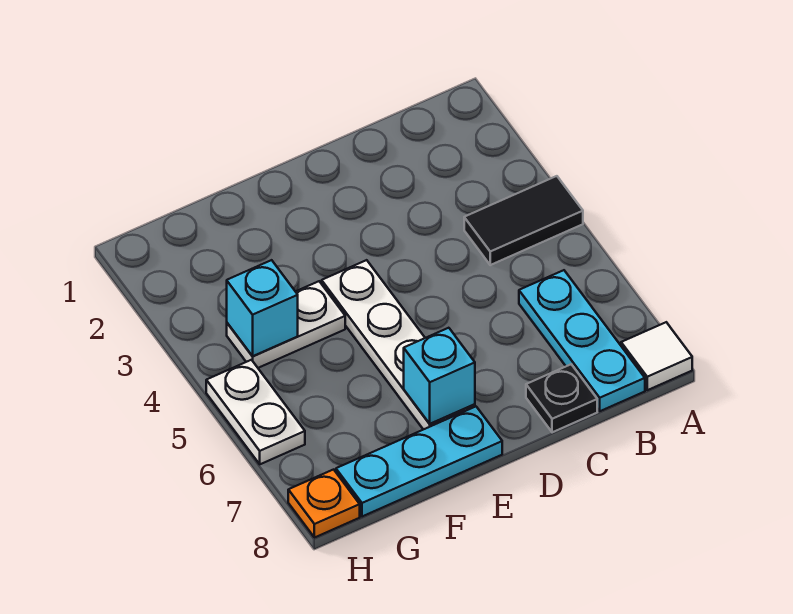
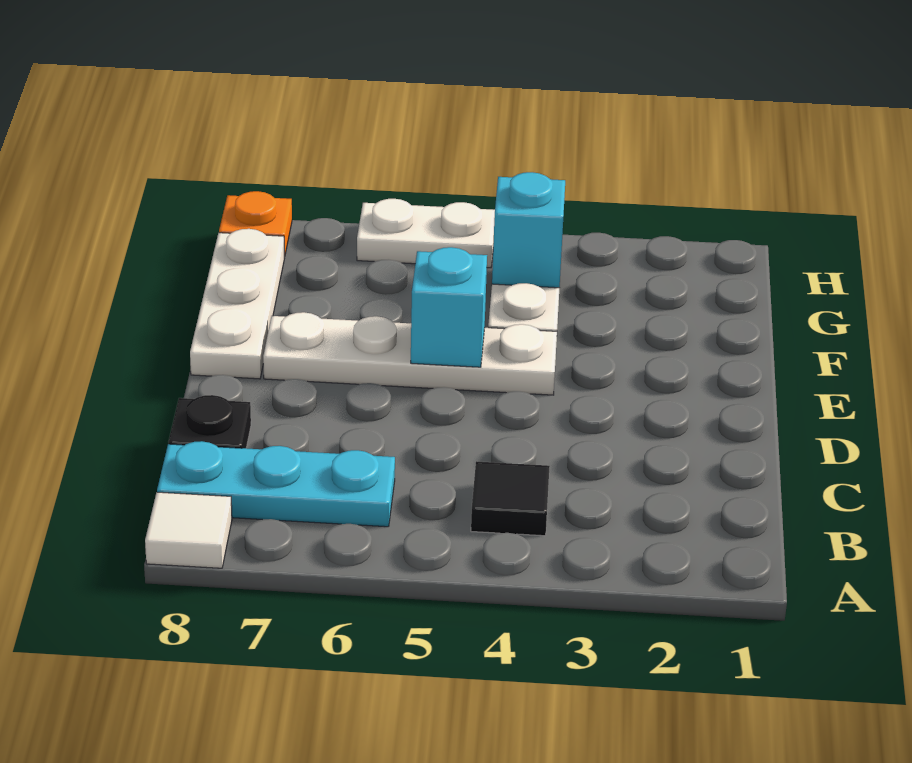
black tile A4:B4 level 1 -> black tile B4 level 1
cyan brick E7 level 2 -> cyan brick E5 level 2
cyan plate E8:G8 level 1 -> white plate E8:G8 level 1

